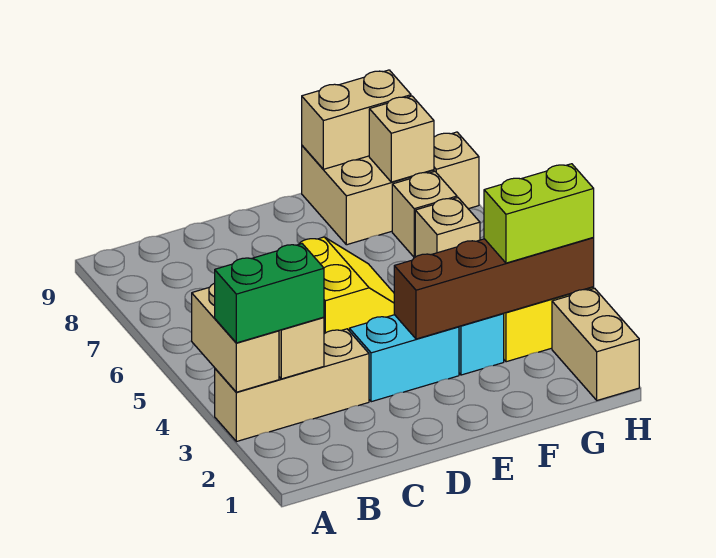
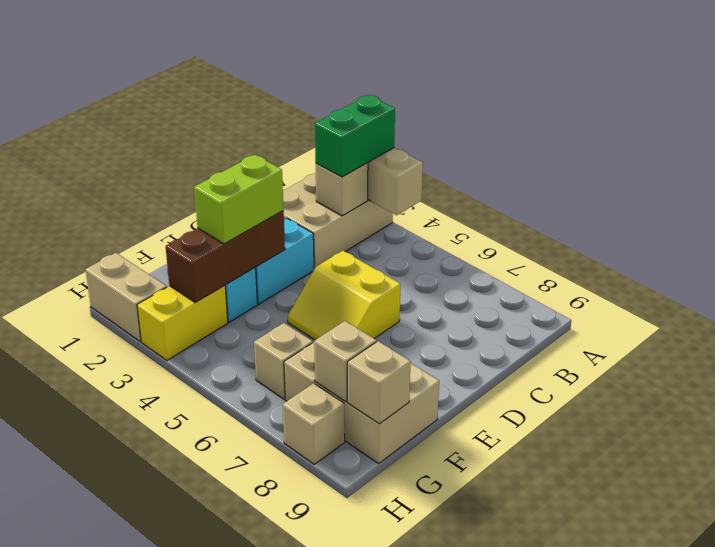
tan brick A3:C3 level 1 -> tan brick A2:C3 level 1
brown brick E3:H3 level 2 -> brown brick E3:G3 level 2
tan brick F9:G9 level 2 -> tan brick G9 level 2
lime brick G3:H3 level 3 -> lime brick E3:F3 level 3

